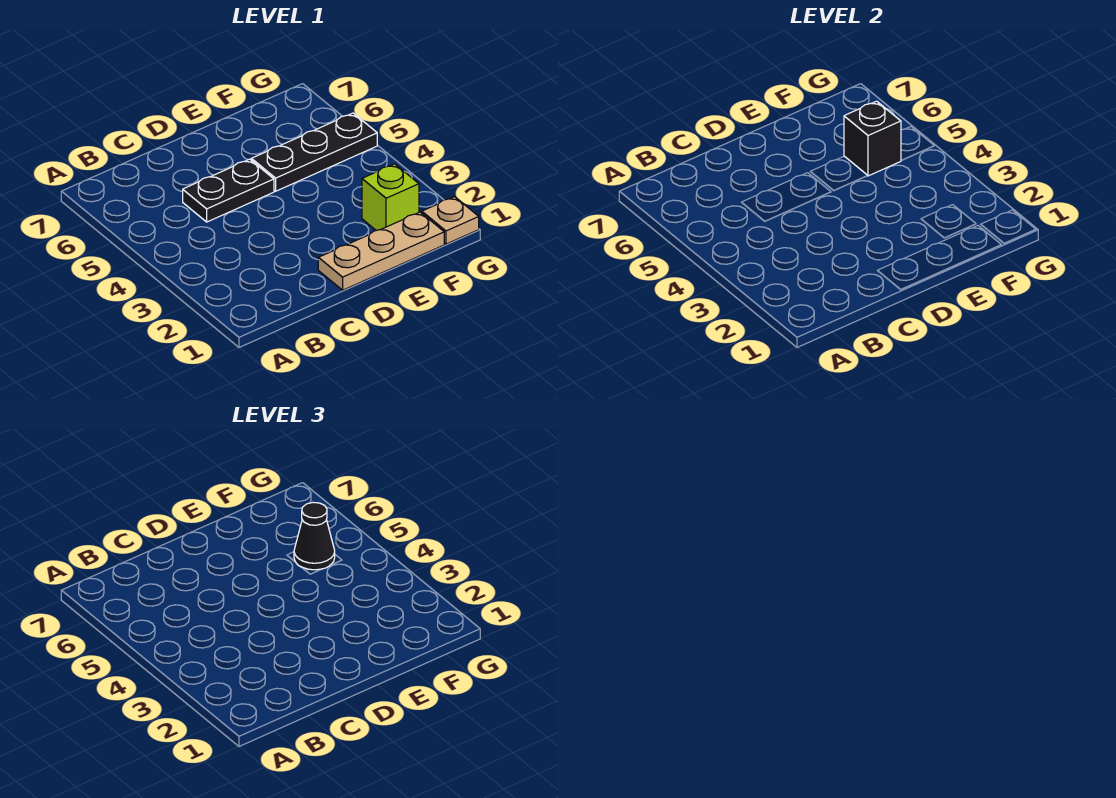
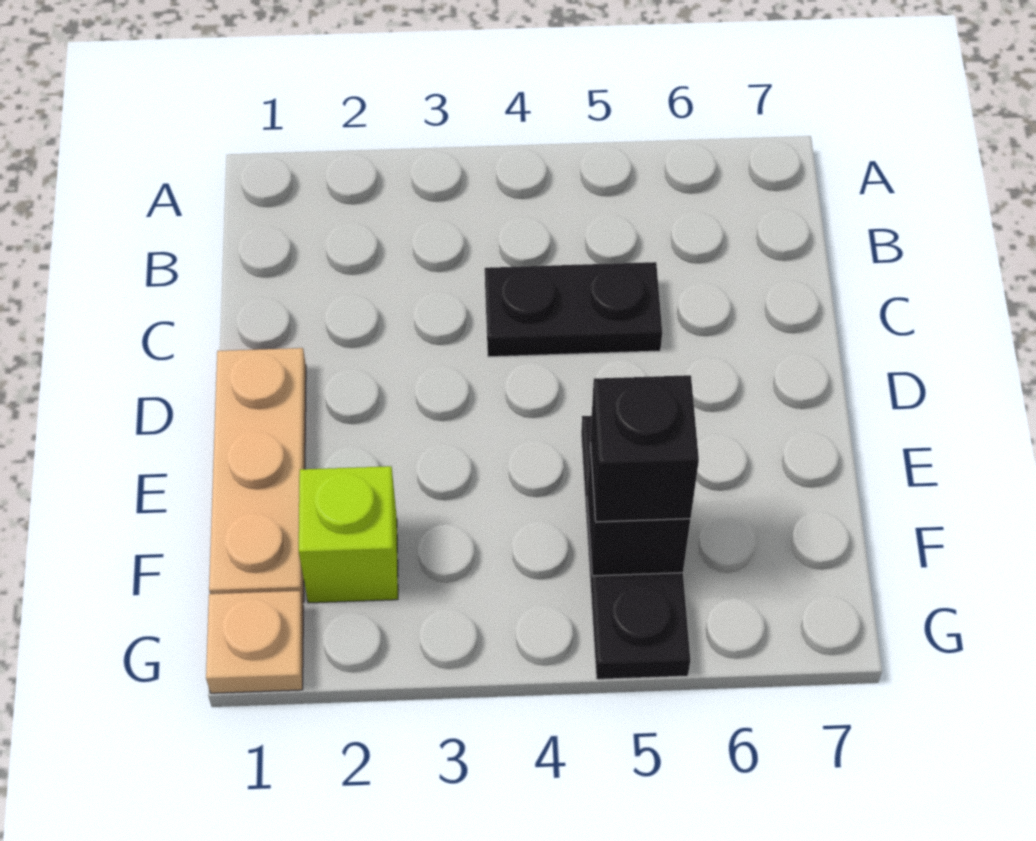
black plate C5:D5 level 1 -> black plate C4:C5 level 1
black cone F5 level 3 -> black brick F5 level 3

